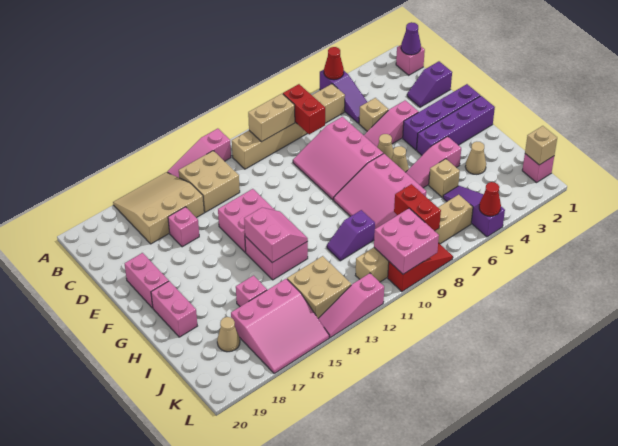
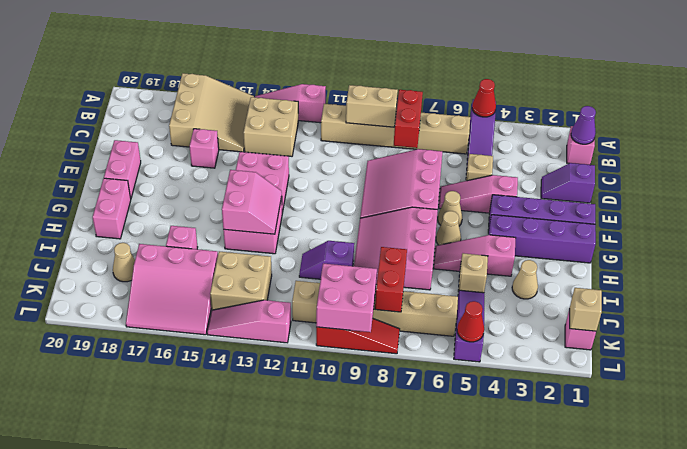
tan slope A15:C17 level 1 top C -> tan slope A15:C17 level 1 top 17

